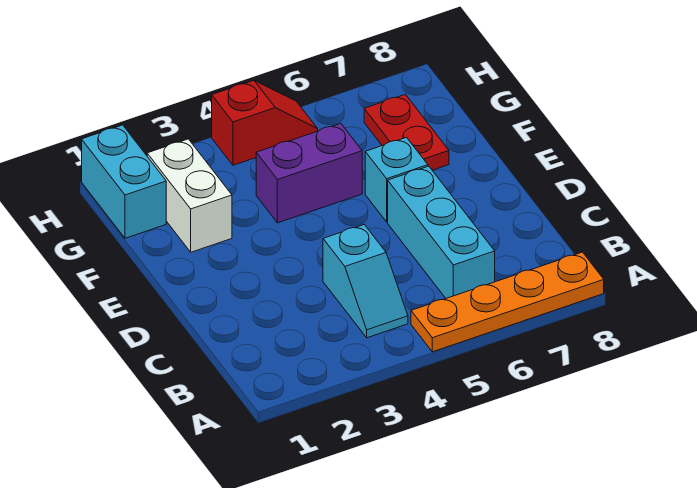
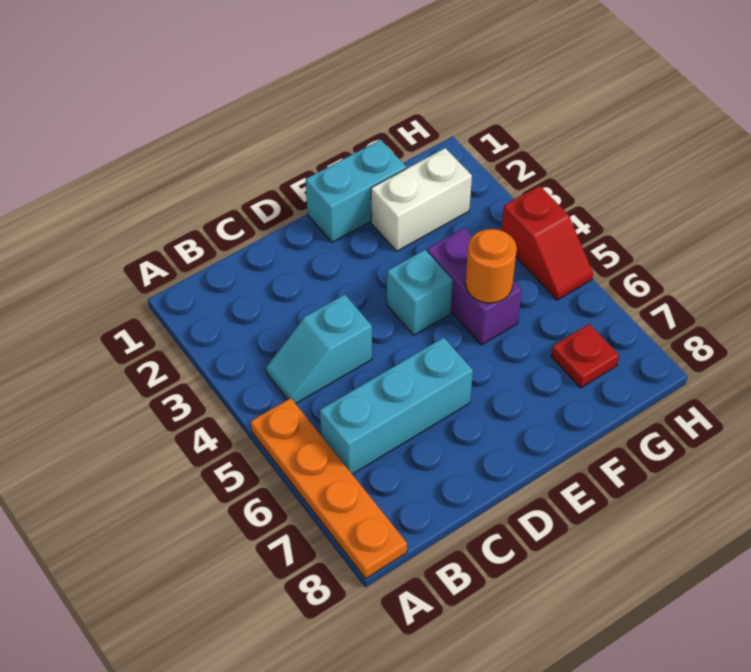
cyan brick E6 level 1 -> cyan brick E4 level 1
none -> orange round brick F5 level 2
red plate F7:G7 level 1 -> red plate G7 level 1
cyan brick G1:H1 level 1 -> cyan brick E1:F1 level 1

